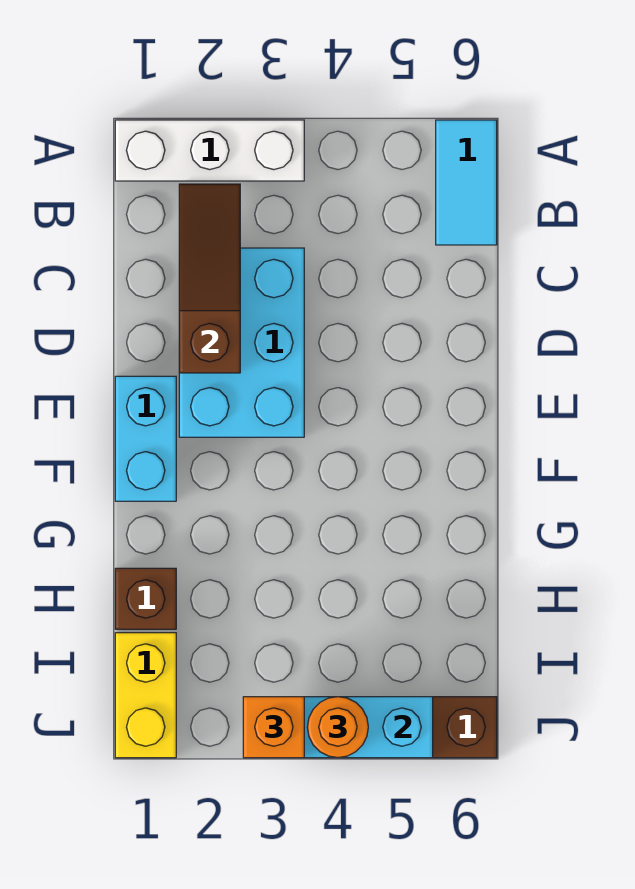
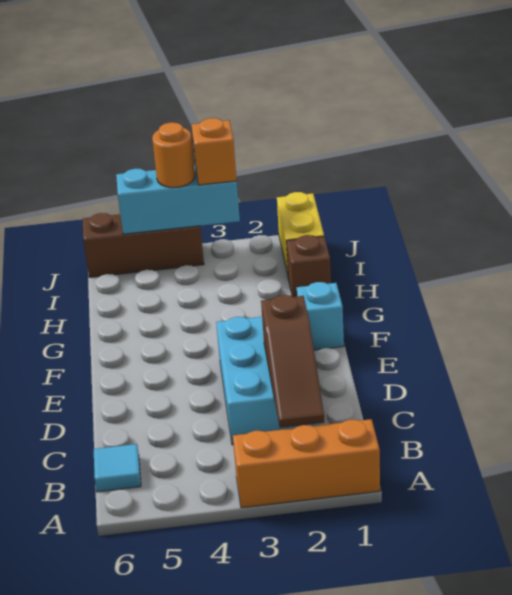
white brick A1:A3 level 1 -> orange brick A1:A3 level 1
cyan tile A6:B6 level 1 -> cyan tile B6 level 1
cyan brick E1:F1 level 1 -> cyan brick F1 level 1

